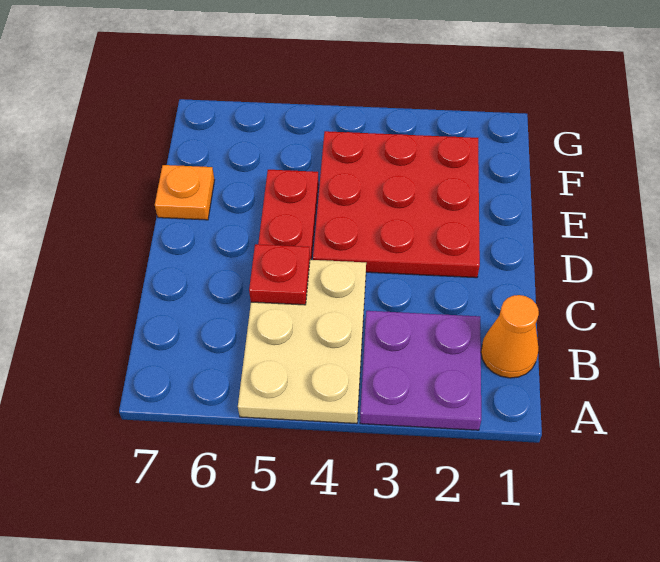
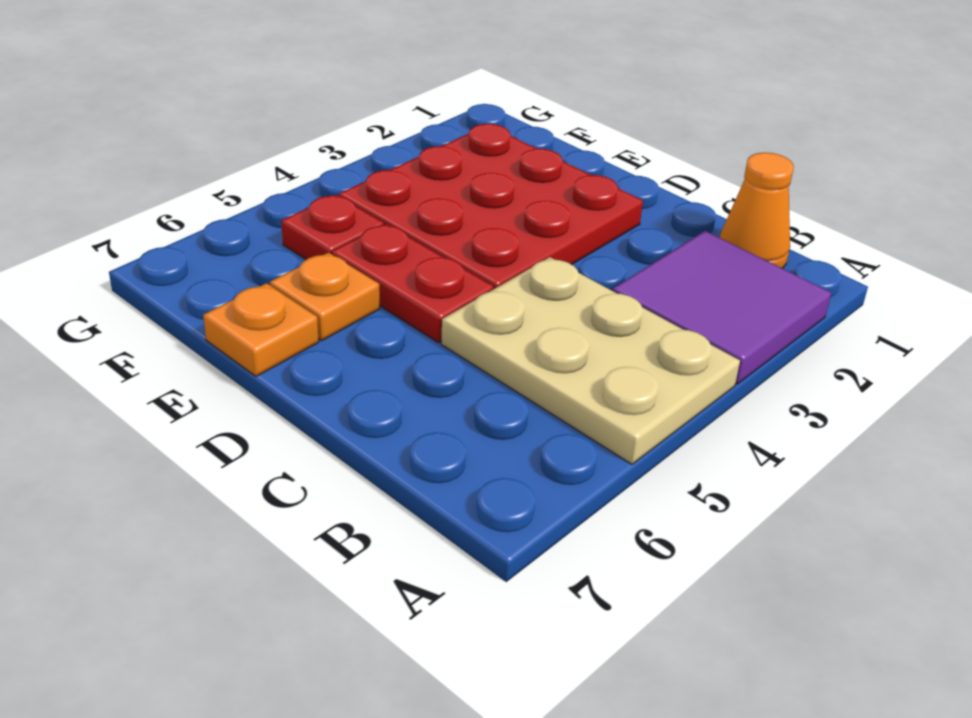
purple plate A2:B3 level 1 -> purple tile A2:B3 level 1
red plate C5 level 2 -> red plate F5 level 1
none -> orange plate E6 level 1

